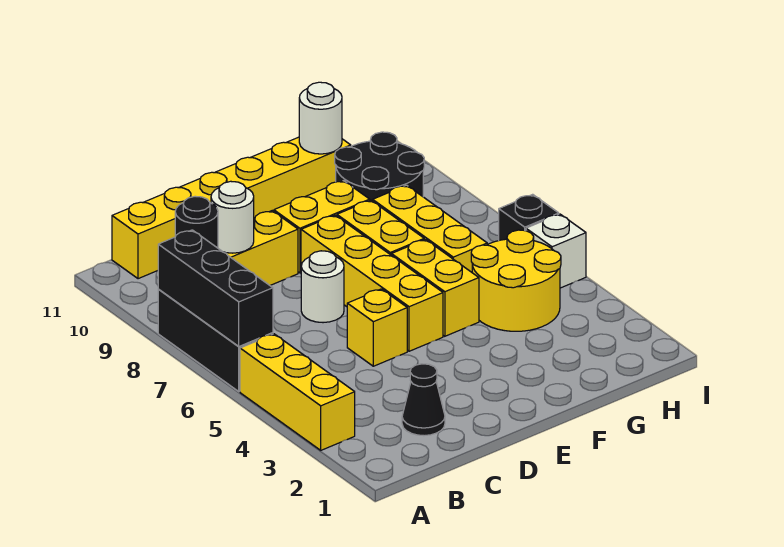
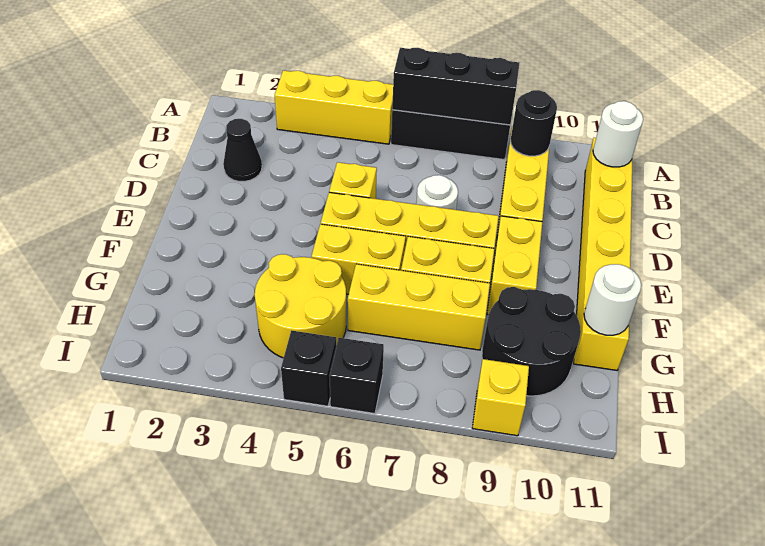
white round brick C9 level 2 -> white round brick B11 level 2
white brick I5 level 1 -> black brick I5 level 1
none -> yellow brick I9 level 1

